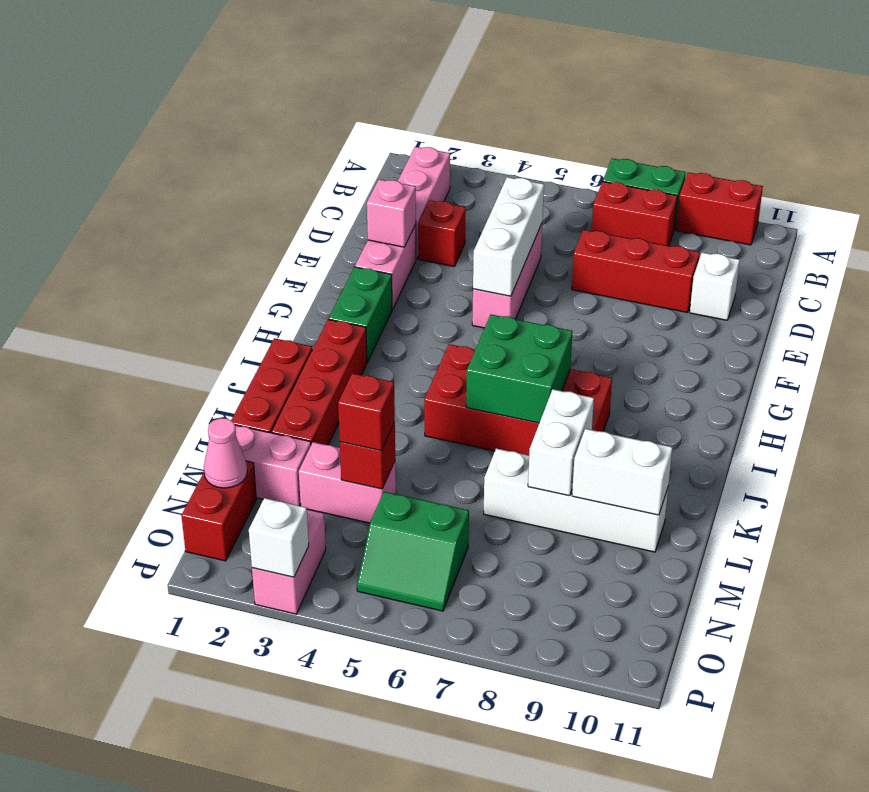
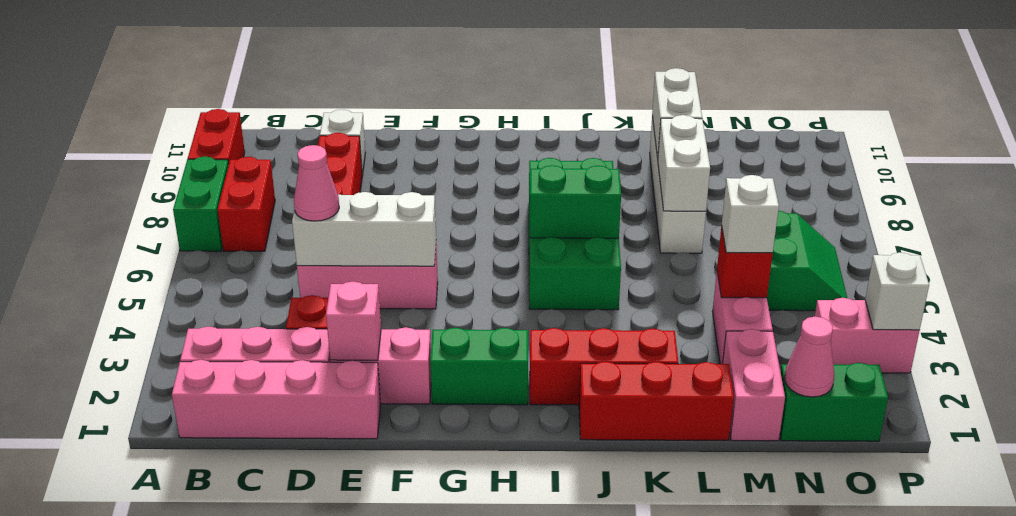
none -> pink brick B1:E1 level 1
none -> pink cone D5 level 3
red brick I2:L2 level 1 -> red brick I2:K2 level 1
red brick I5:J8 level 1 -> green brick I5:J8 level 1
green brick I6:J7 level 2 -> green brick I6:J6 level 2
white brick K8:L8 level 2 -> white brick L7:L8 level 2
red brick M4 level 3 -> white brick M4 level 3
red brick N1:O1 level 1 -> green brick N1:O1 level 1

